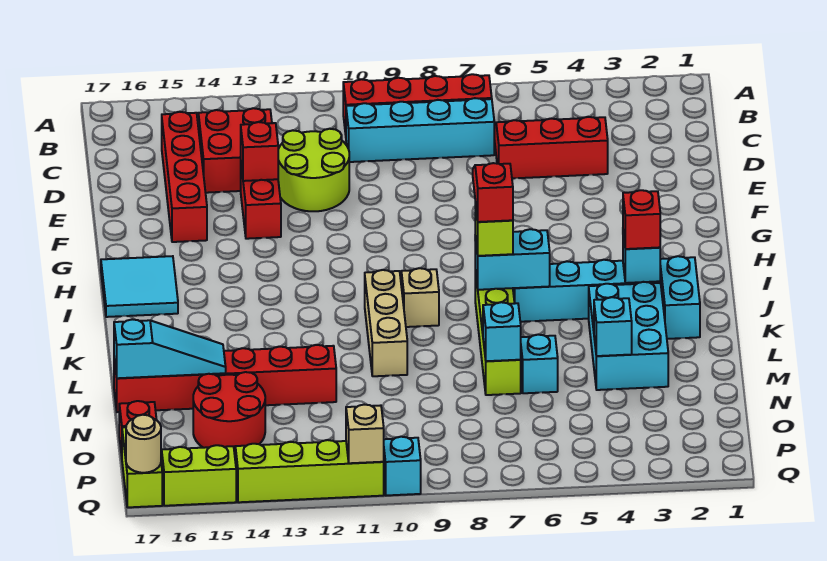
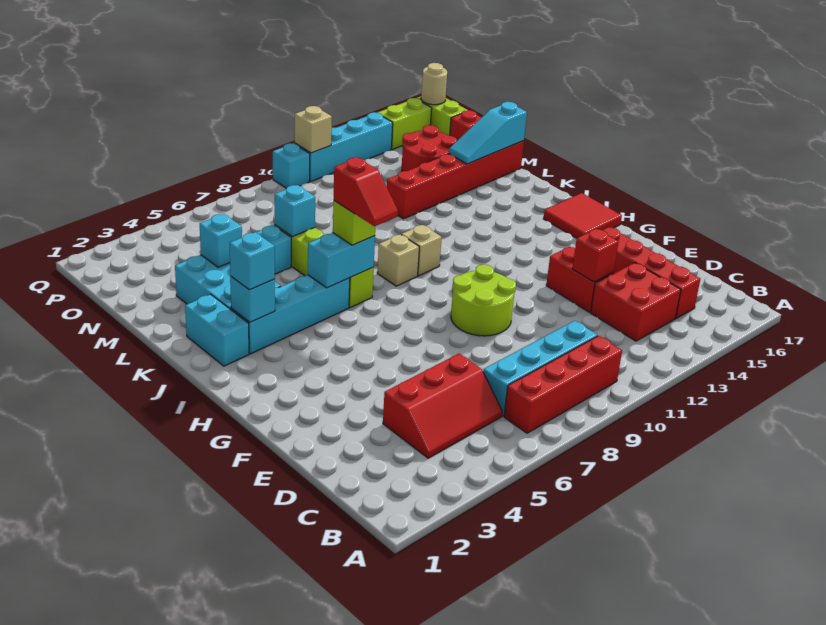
lime round brick D11:E12 level 1 -> lime round brick F9:G10 level 1
cyan tile H16:I17 level 1 -> red tile H16:I17 level 1
red brick J3 level 3 -> cyan brick J3 level 3
tan brick J10:L10 level 1 -> tan brick J10 level 1
lime brick Q11:Q14 level 1 -> cyan brick Q11:Q14 level 1

